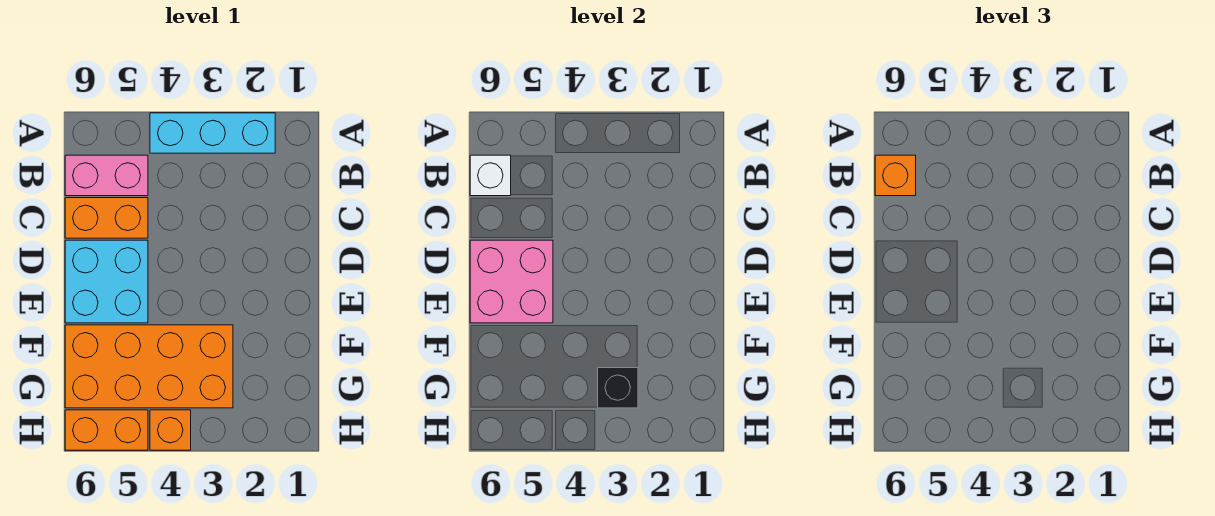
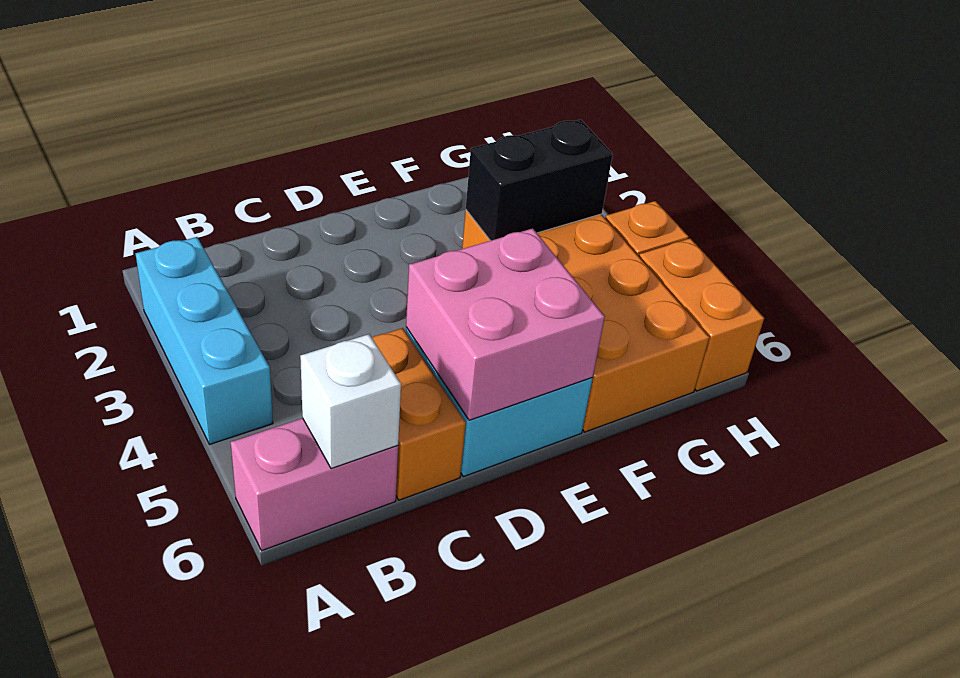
pink brick B5:B6 level 1 -> pink brick A6:B6 level 1
orange brick B6 level 3 -> none
black brick G3 level 2 -> black brick F3:G3 level 2

